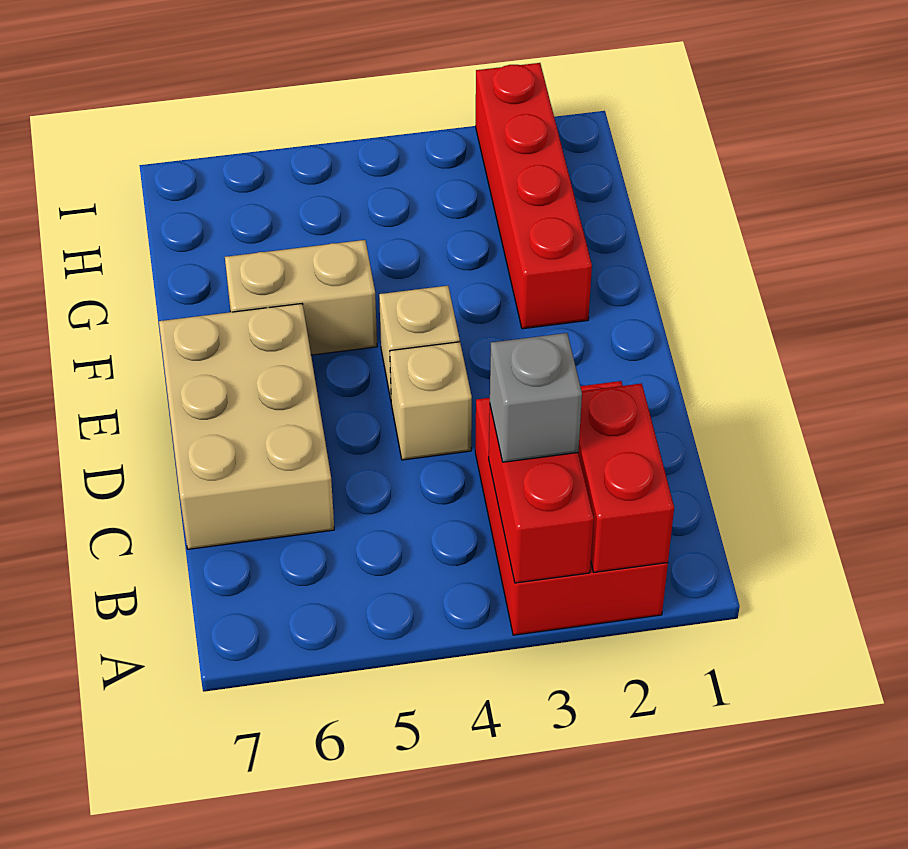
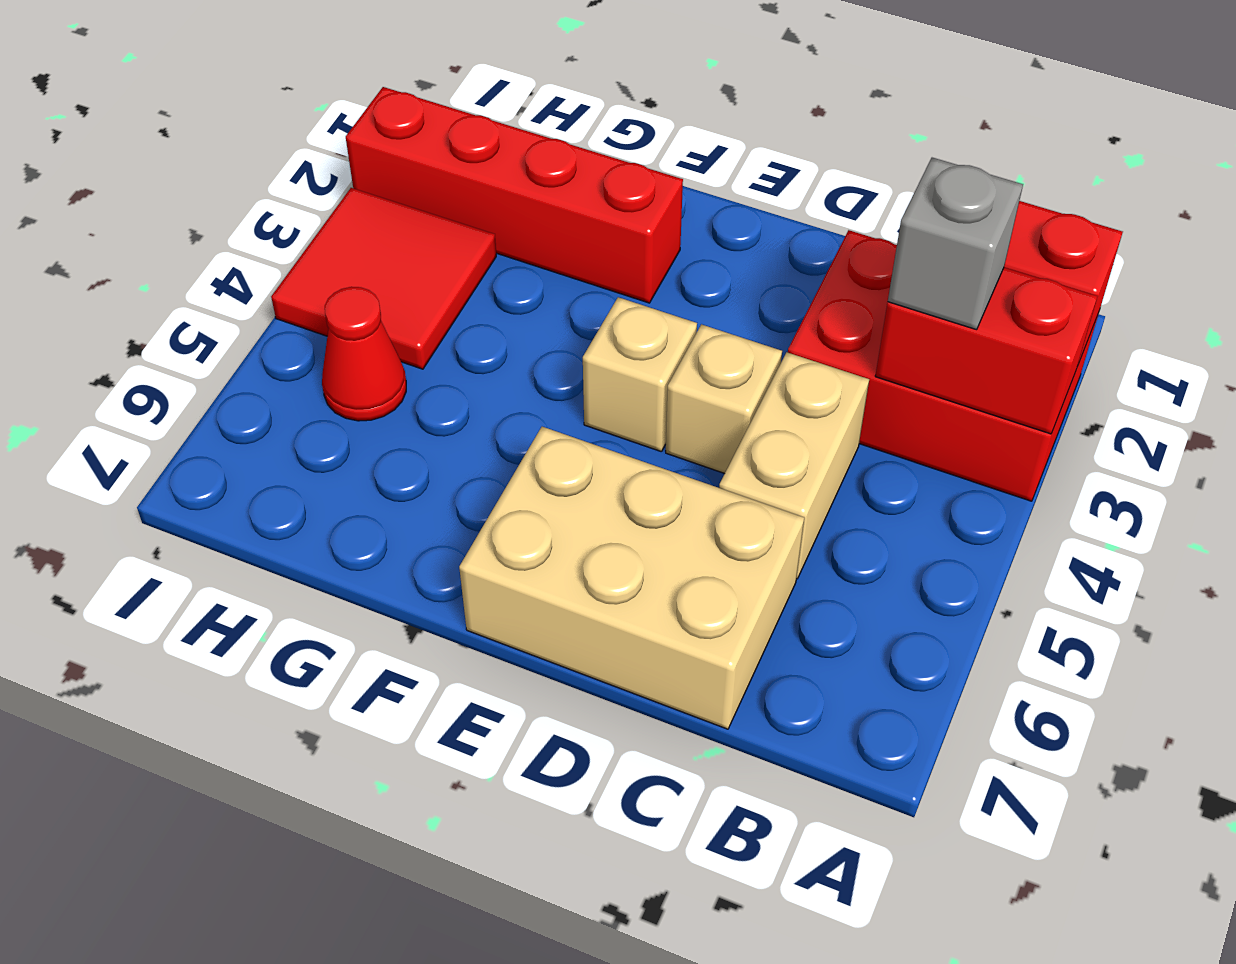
tan brick F5:F6 level 1 -> tan brick C4:C5 level 1
none -> red tile H3:I4 level 1
none -> red cone H5 level 1

